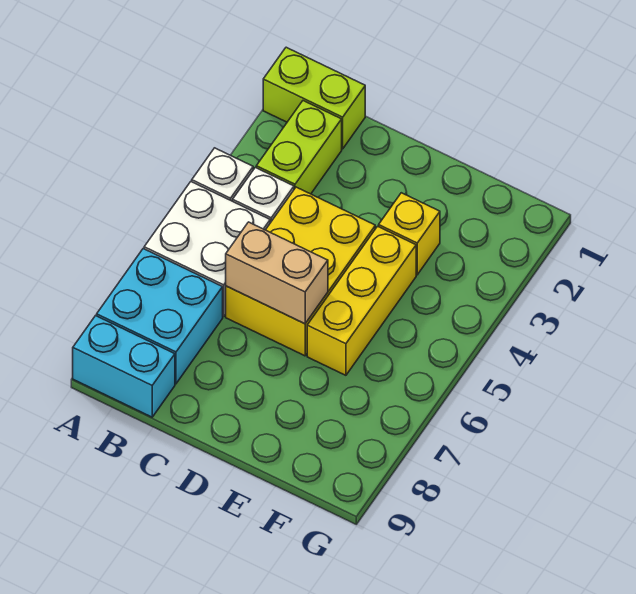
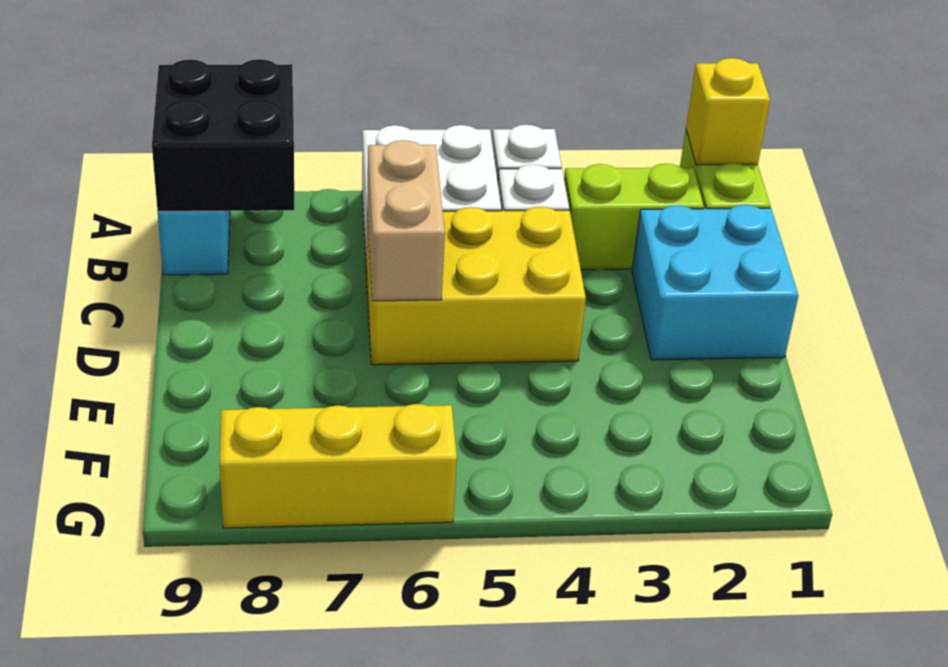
cyan brick A7:B8 level 1 -> cyan brick C1:D2 level 1
none -> black brick A8:B9 level 2
yellow brick E3 level 1 -> yellow brick A1 level 2
yellow brick E4:E6 level 1 -> yellow brick G6:G8 level 1

